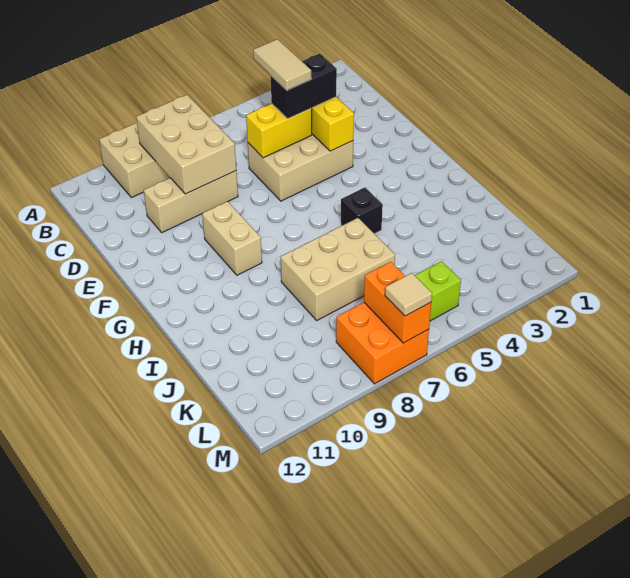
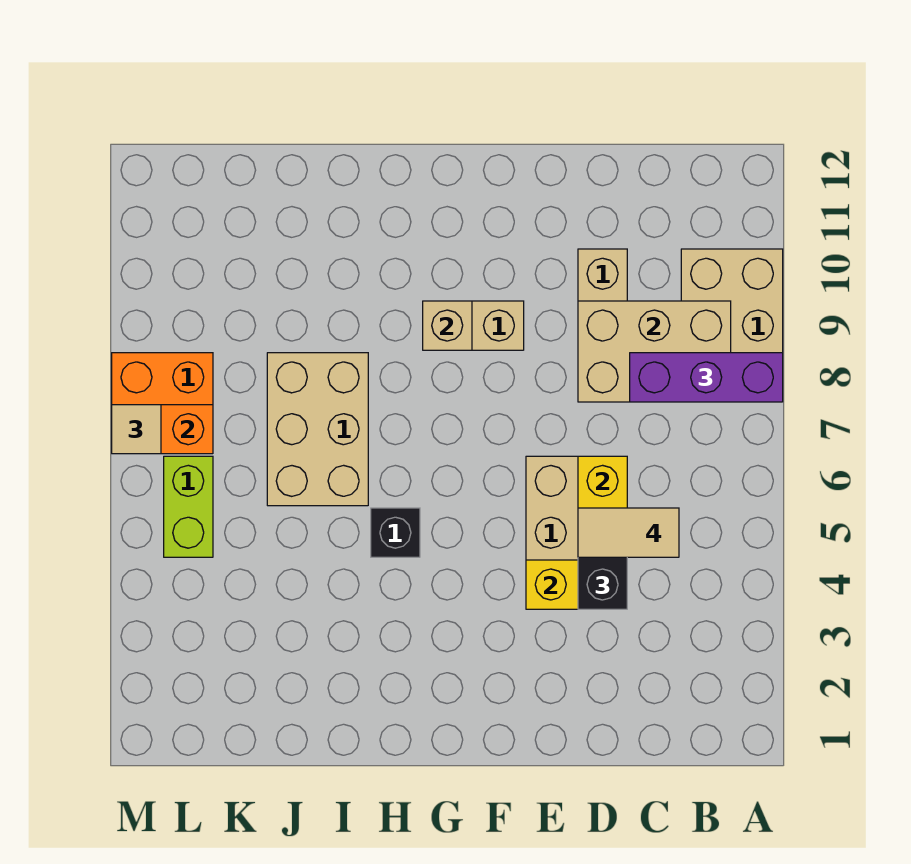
none -> purple brick A8:C8 level 3
none -> tan brick G9 level 2

